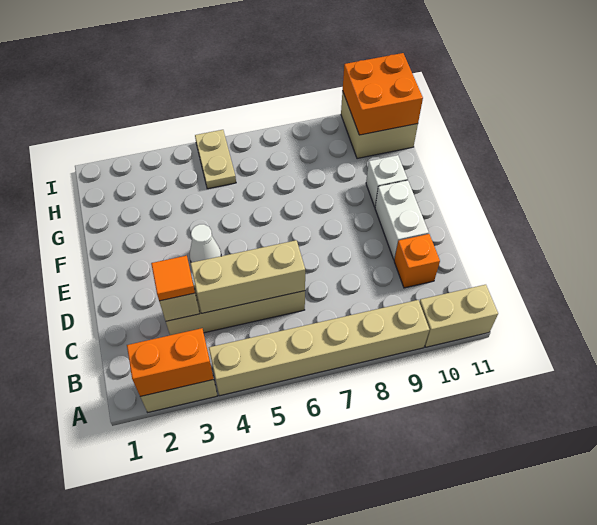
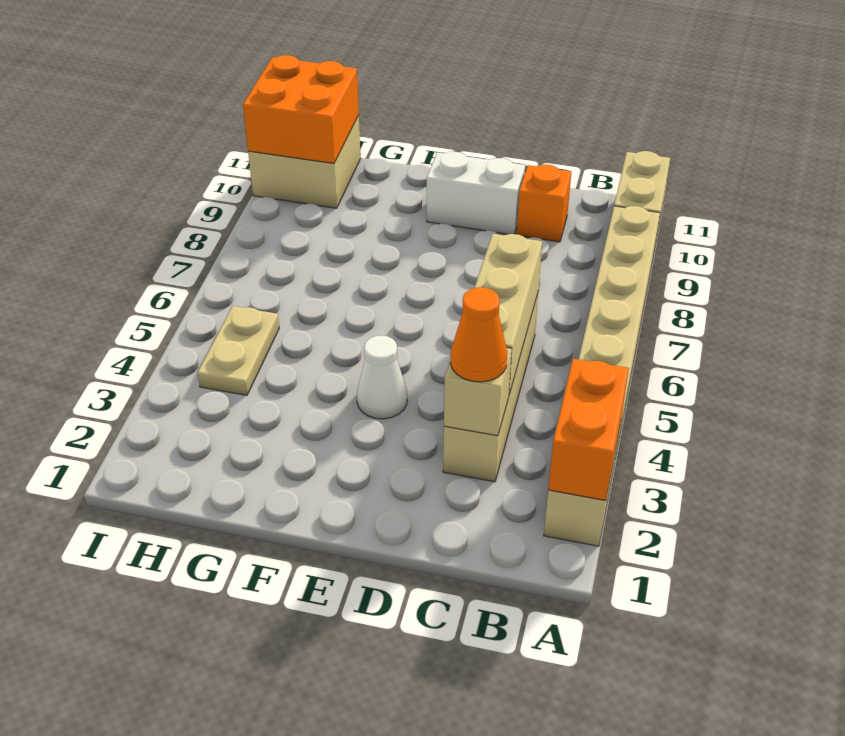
orange tile C3 level 3 -> orange cone C3 level 3
white brick F10 level 1 -> none
tan plate H5:I5 level 1 -> tan plate H4:H5 level 1

